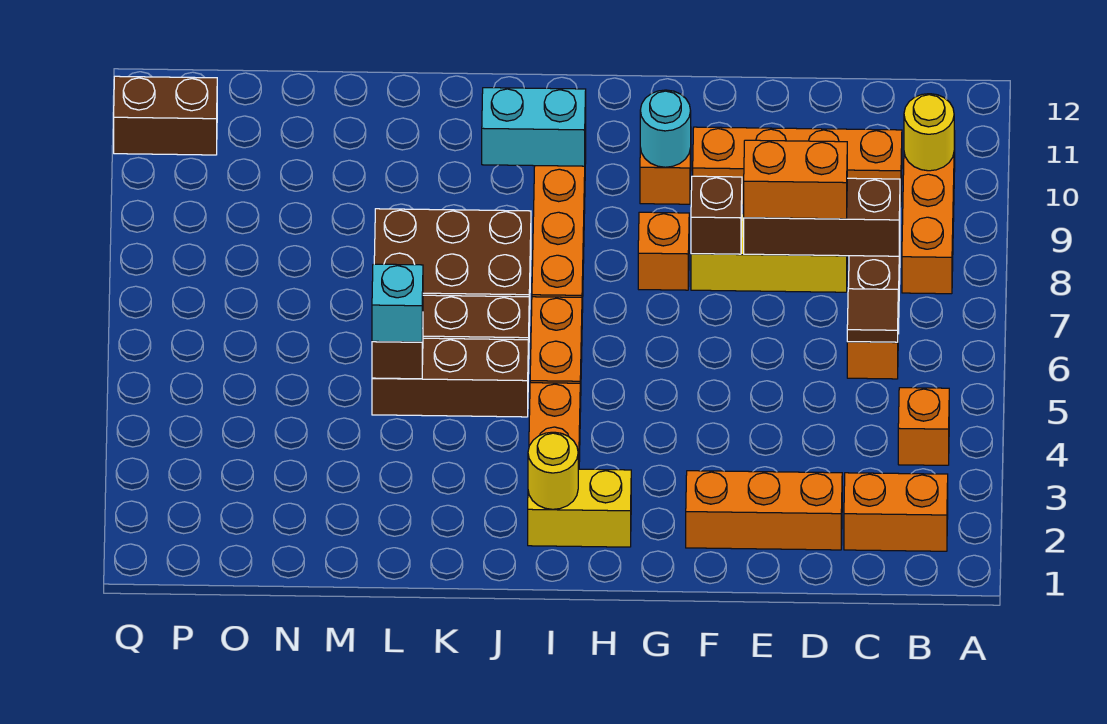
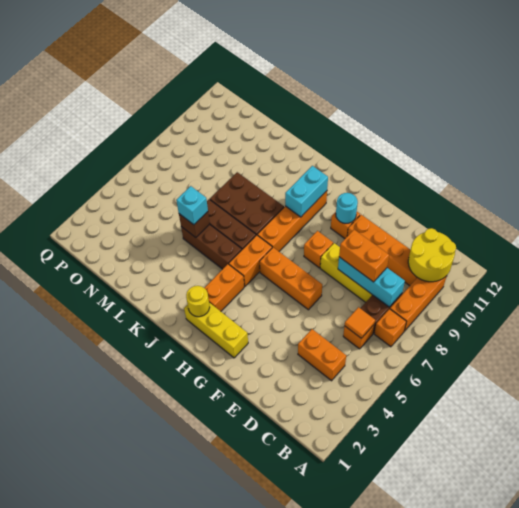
orange brick B2:C2 level 1 -> orange brick C4:D4 level 1
orange brick B4 level 1 -> orange brick B7 level 1
yellow round brick B10 level 2 -> yellow round brick B10:C11 level 2
brown tile C6 level 2 -> orange tile C6 level 2
brown brick C8:E8 level 2 -> cyan brick C8:E8 level 2
orange brick D2:F2 level 1 -> orange brick F6:H6 level 1
brown brick F8 level 2 -> none
yellow brick H2:I2 level 1 -> yellow brick G2:I2 level 1
cyan brick I10:J10 level 2 -> cyan brick I9:I10 level 2
brown brick P11:Q11 level 1 -> none

